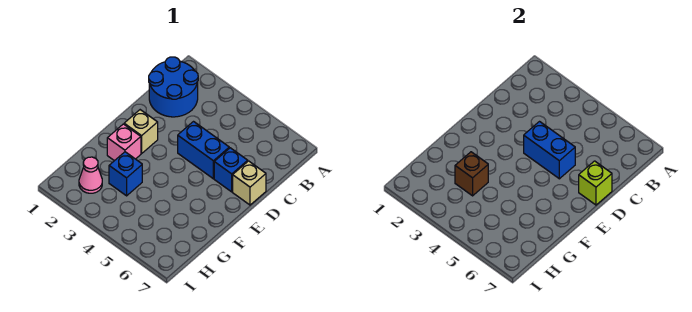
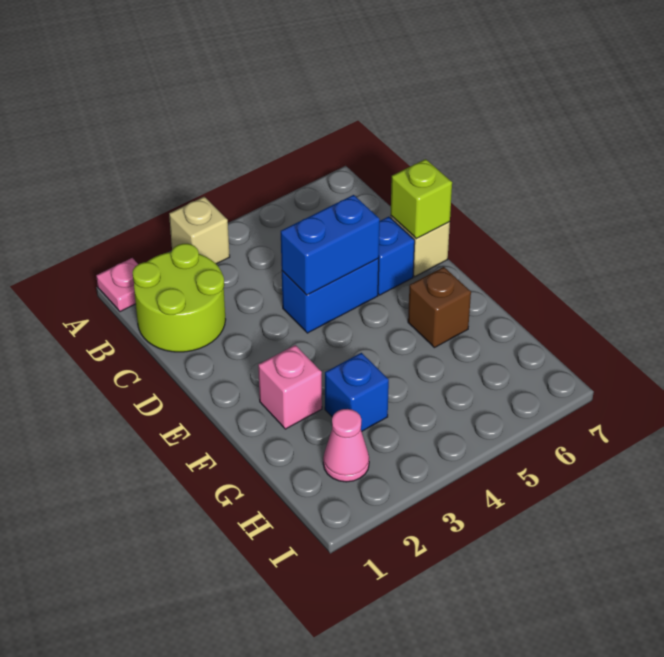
none -> pink plate A1 level 1
blue round brick B1:C2 level 1 -> lime round brick B1:C2 level 1
tan brick E2 level 1 -> tan brick A3 level 1
brown brick G3 level 2 -> brown brick F6 level 1

